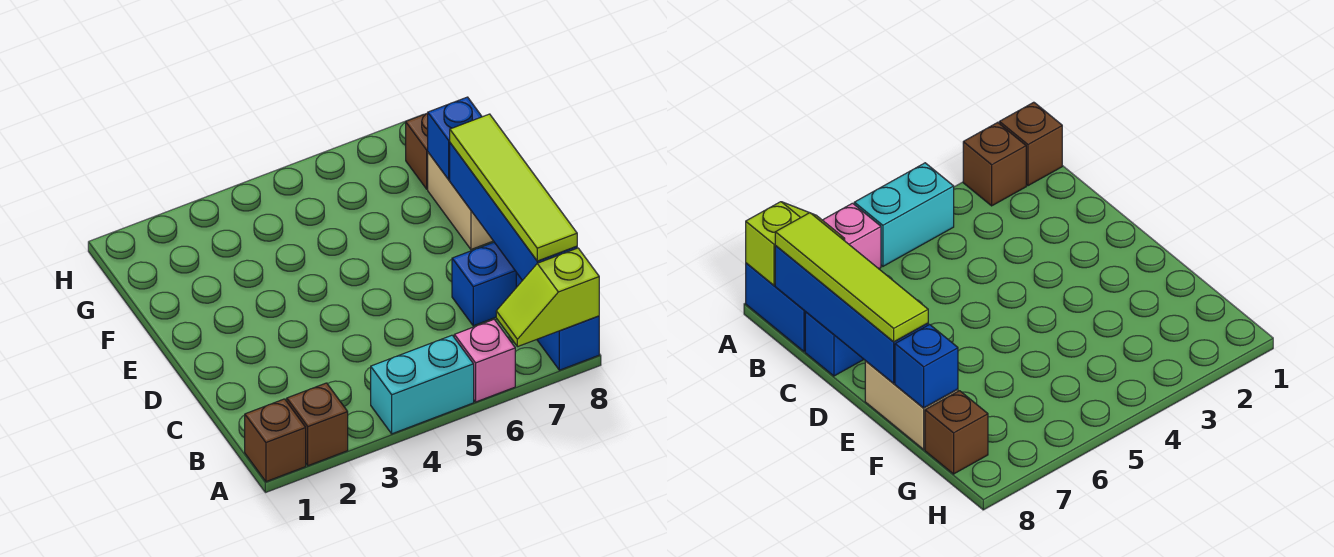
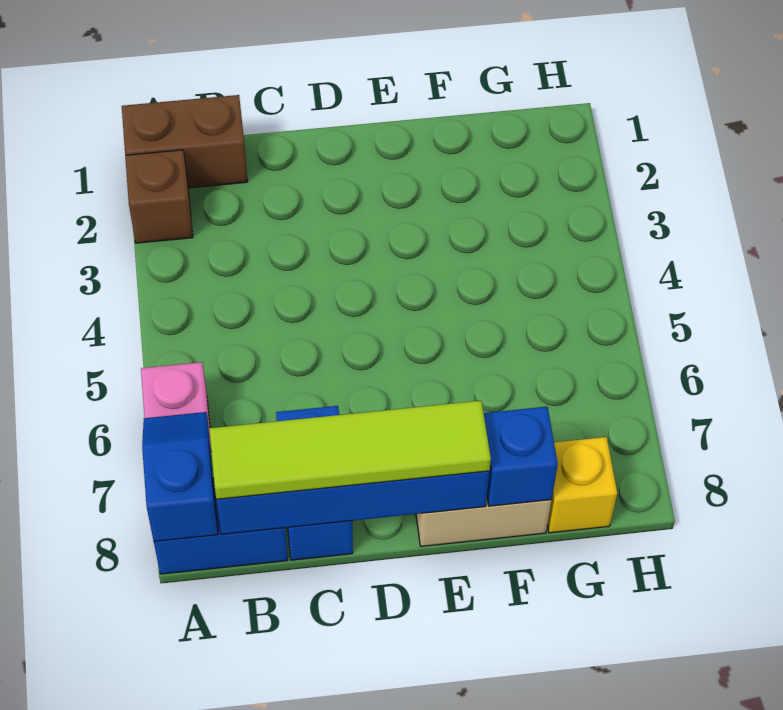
brown brick A1 level 1 -> brown brick A1:B1 level 1
cyan brick A4:A5 level 1 -> none
lime slope A7:A8 level 2 top 8 -> blue slope A7:A8 level 2 top 8
brown brick G8 level 1 -> yellow brick G8 level 1

